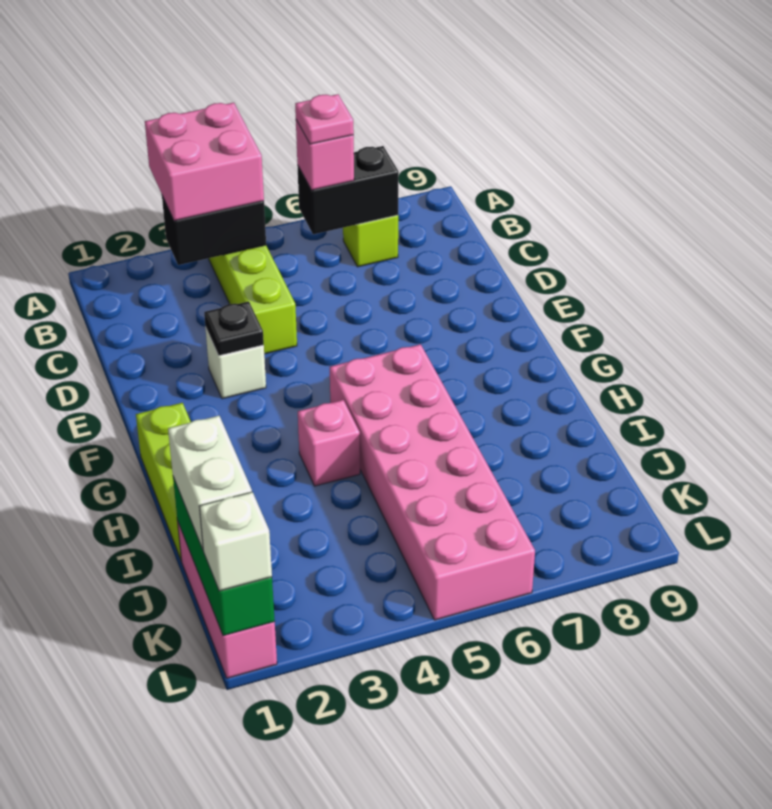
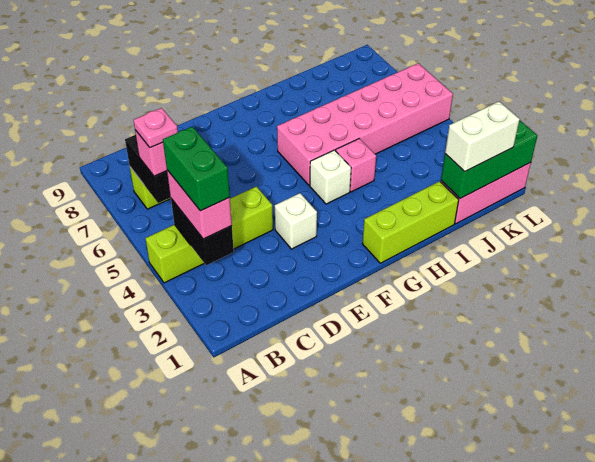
pink brick A3:B4 level 3 -> pink brick B3:B4 level 3
none -> green brick B3:B4 level 4
black plate E3 level 2 -> none
white brick L1 level 3 -> white brick G4 level 1

